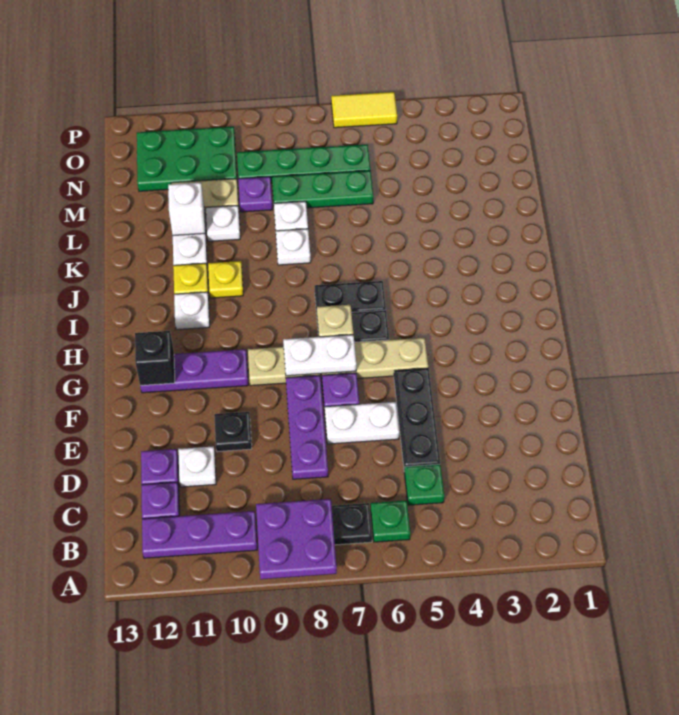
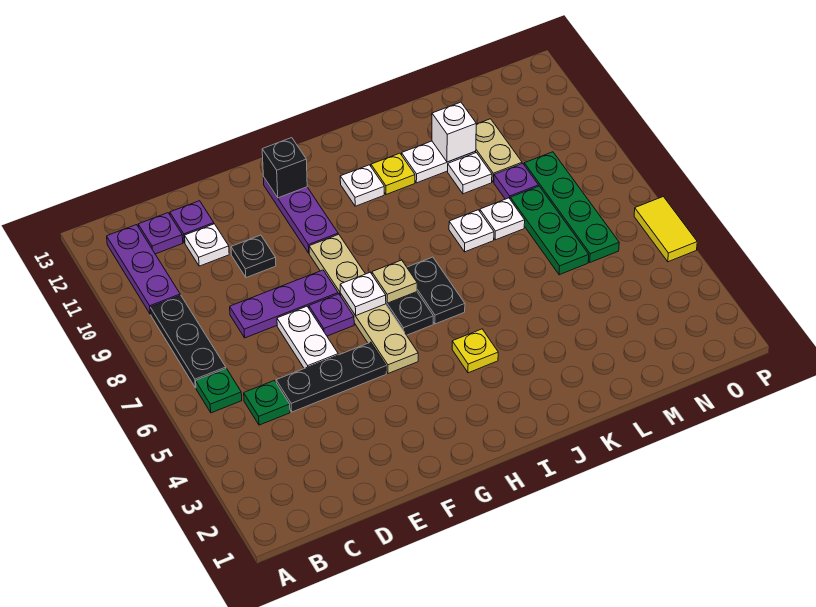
purple plate A8:B9 level 2 -> none
white plate G7:G8 level 2 -> white plate G7 level 2
yellow plate J10 level 1 -> yellow plate I4 level 1
green plate N10:O12 level 1 -> none

